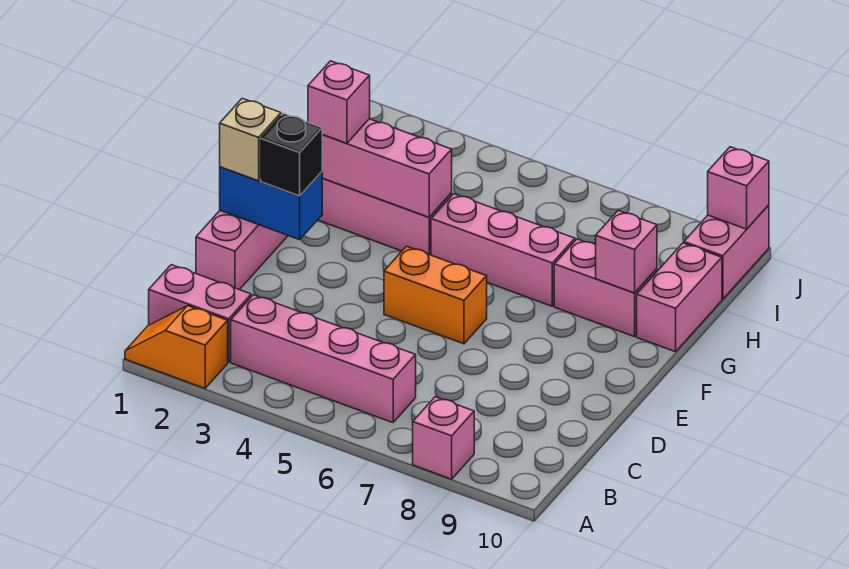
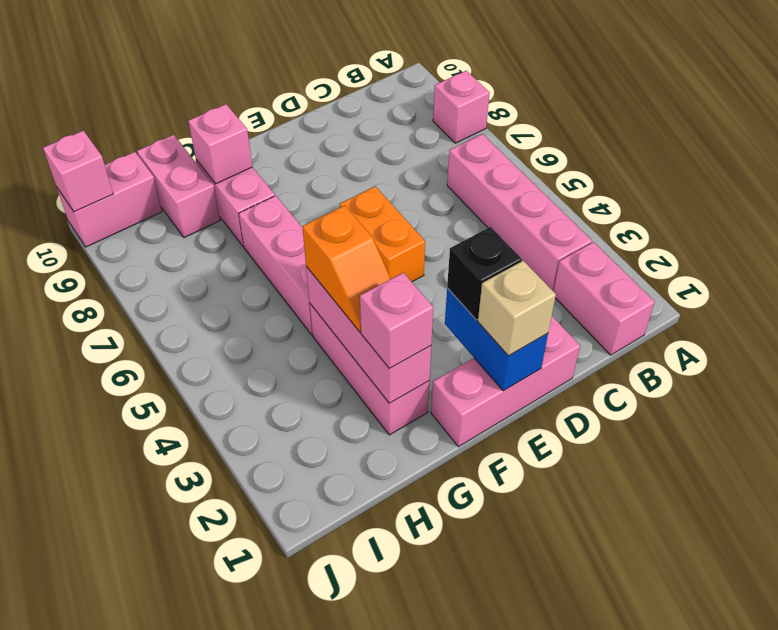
orange slope A1:A2 level 1 top 2 -> orange slope G3:G4 level 3 top 4
pink brick G10:H10 level 1 -> pink brick H9:H10 level 1

